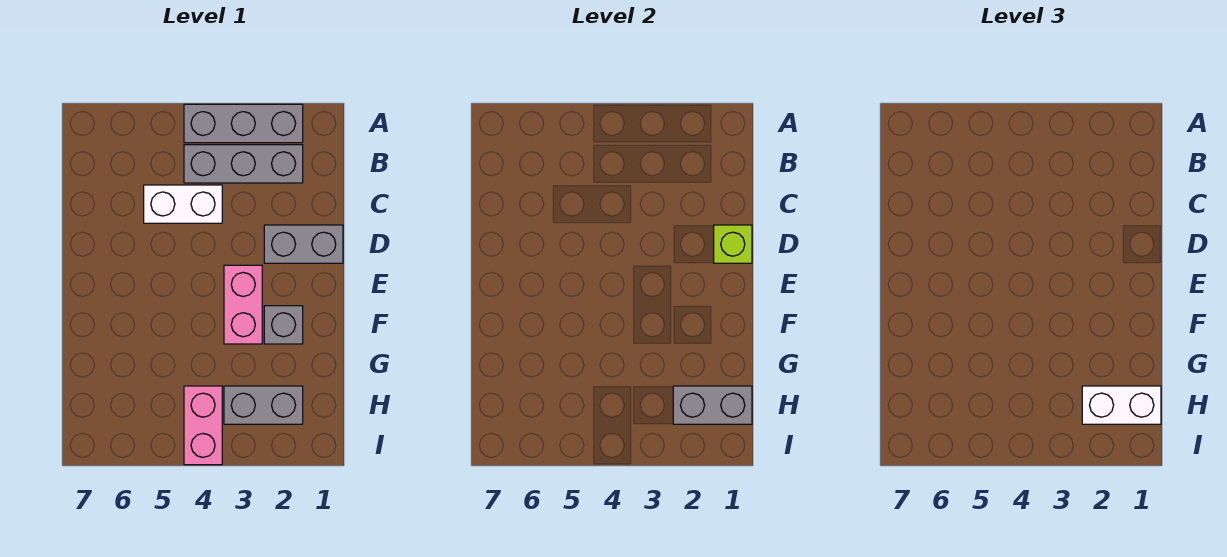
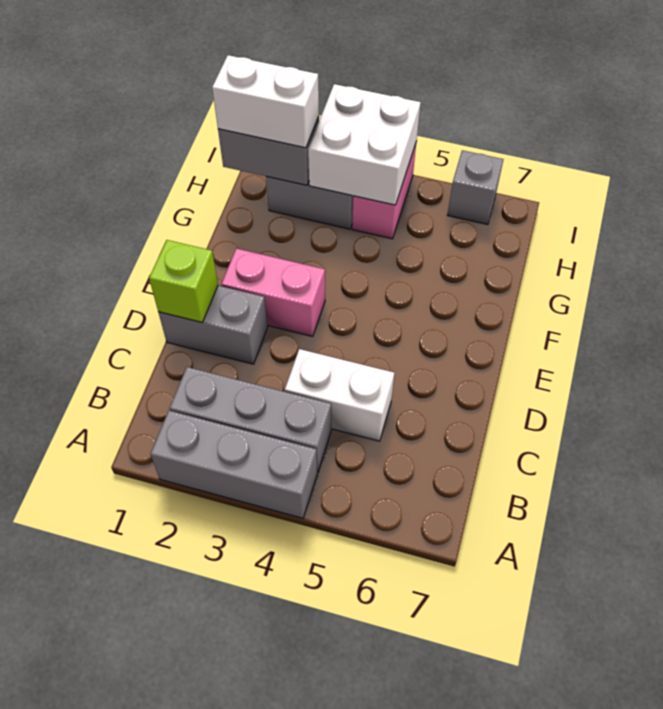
pink brick E3:F3 level 1 -> pink brick E2:E3 level 1
grey brick F2 level 1 -> grey brick I6 level 1
none -> white brick H3:I4 level 2

